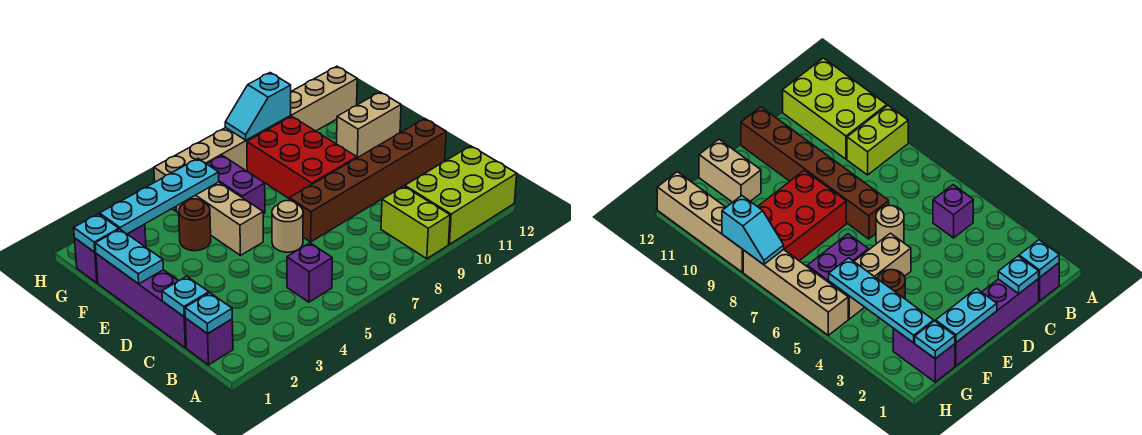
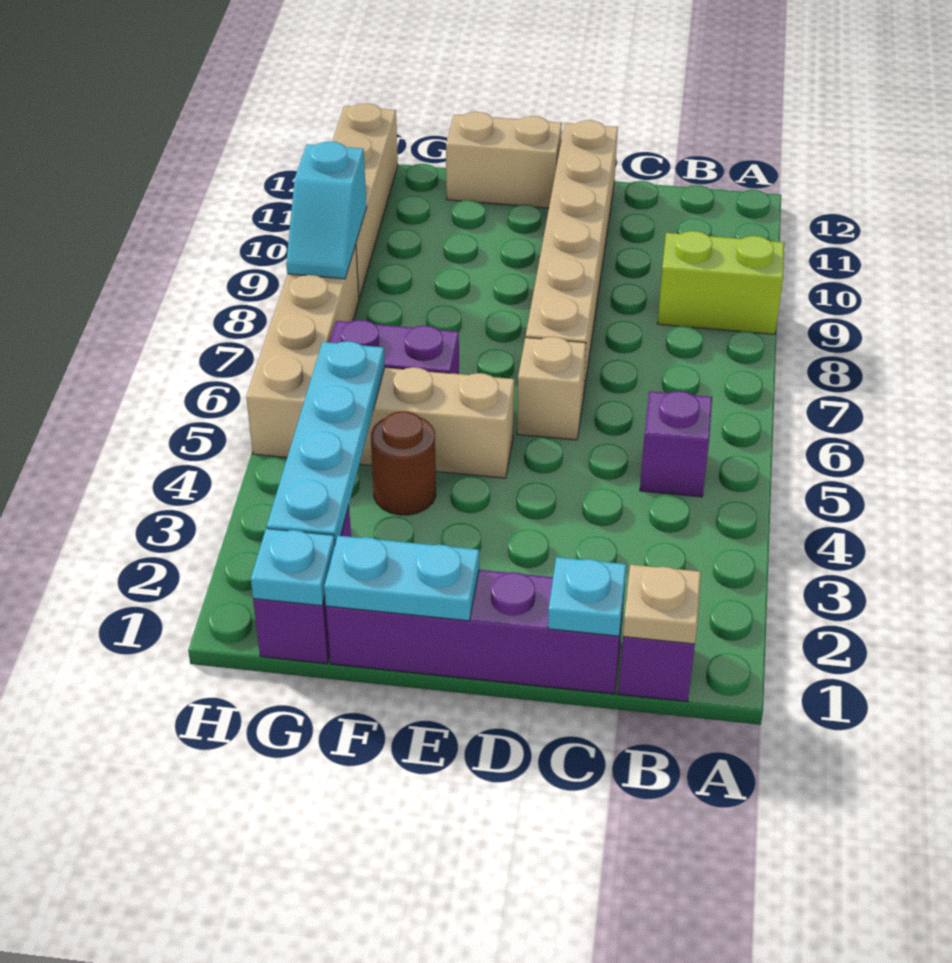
lime brick A10:B12 level 1 -> none
cyan plate B1 level 2 -> tan plate B1 level 2
tan round brick D6 level 1 -> tan brick D6 level 1
brown brick D7:D12 level 1 -> tan brick D7:D12 level 1
red brick E8:G9 level 1 -> none
tan brick F11:F12 level 1 -> tan brick E12:F12 level 1

